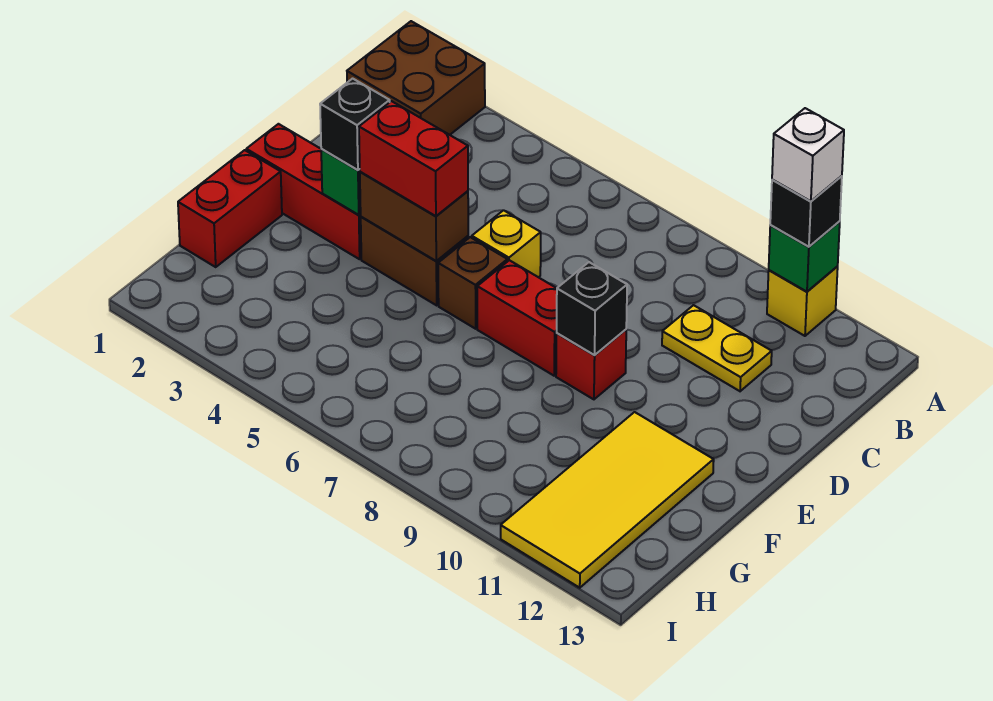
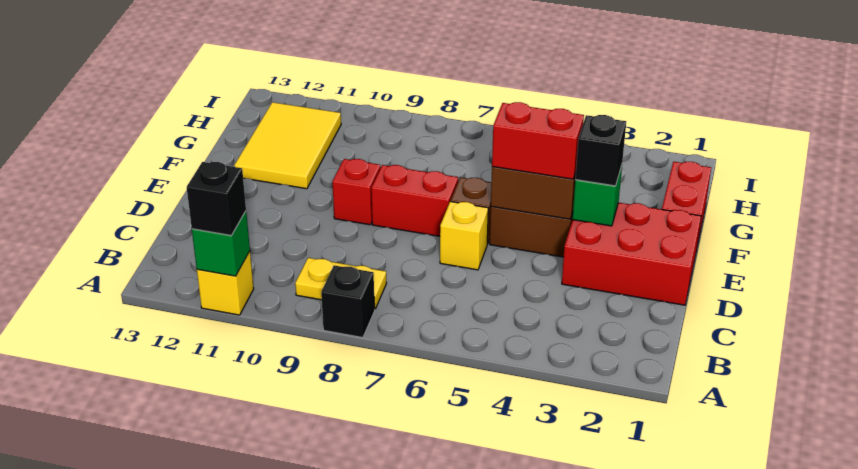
brown brick A1:B2 level 1 -> none
white brick A11 level 4 -> none
yellow plate C10:C11 level 1 -> yellow plate B8:B9 level 1
red brick E1:E3 level 1 -> red brick D1:E3 level 1
black brick E9 level 2 -> black brick A8 level 1
yellow tile F11:I12 level 1 -> yellow tile F11:H12 level 1

